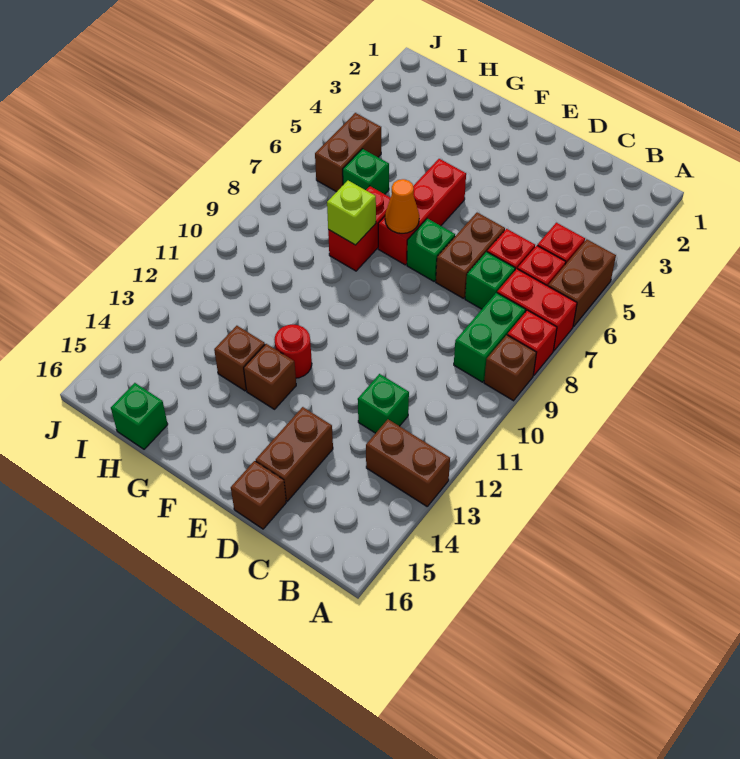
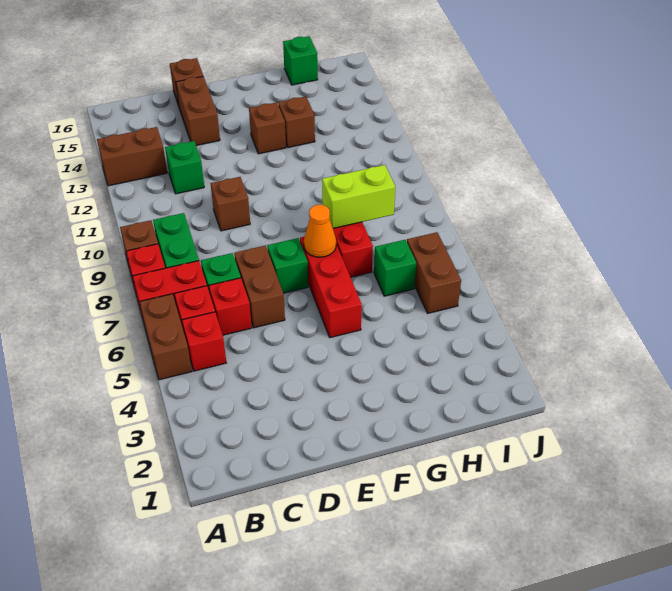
none -> brown brick D10 level 1
red round brick F12 level 1 -> none
lime brick G8 level 2 -> lime brick G8:H8 level 2

